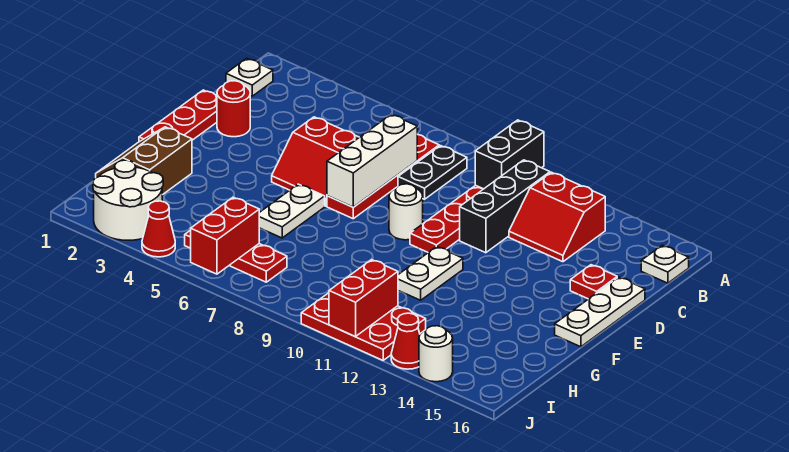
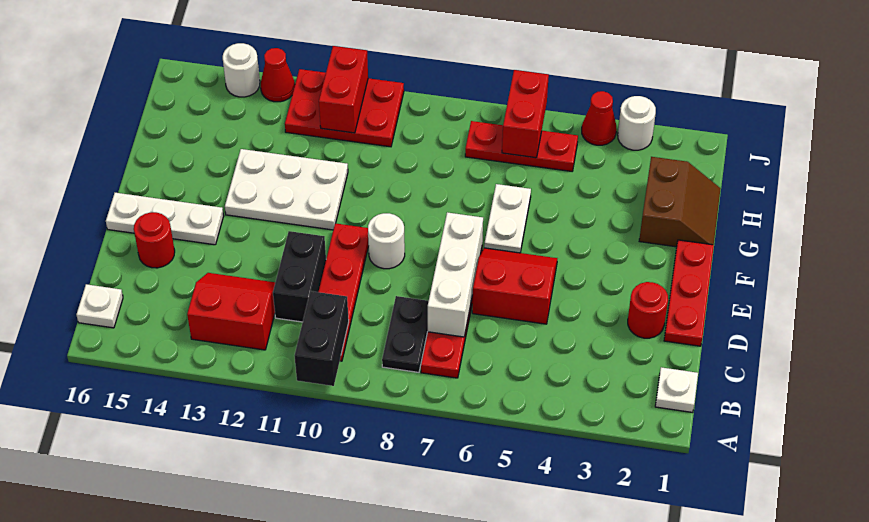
black brick B11:D11 level 1 -> black brick C11:D11 level 1
red plate D15 level 1 -> red round brick D15 level 1
white plate D16:F16 level 1 -> white plate E14:E16 level 1
white plate F11:G11 level 1 -> white plate F11:G13 level 1
white round brick I2:J3 level 1 -> white round brick J3 level 1

